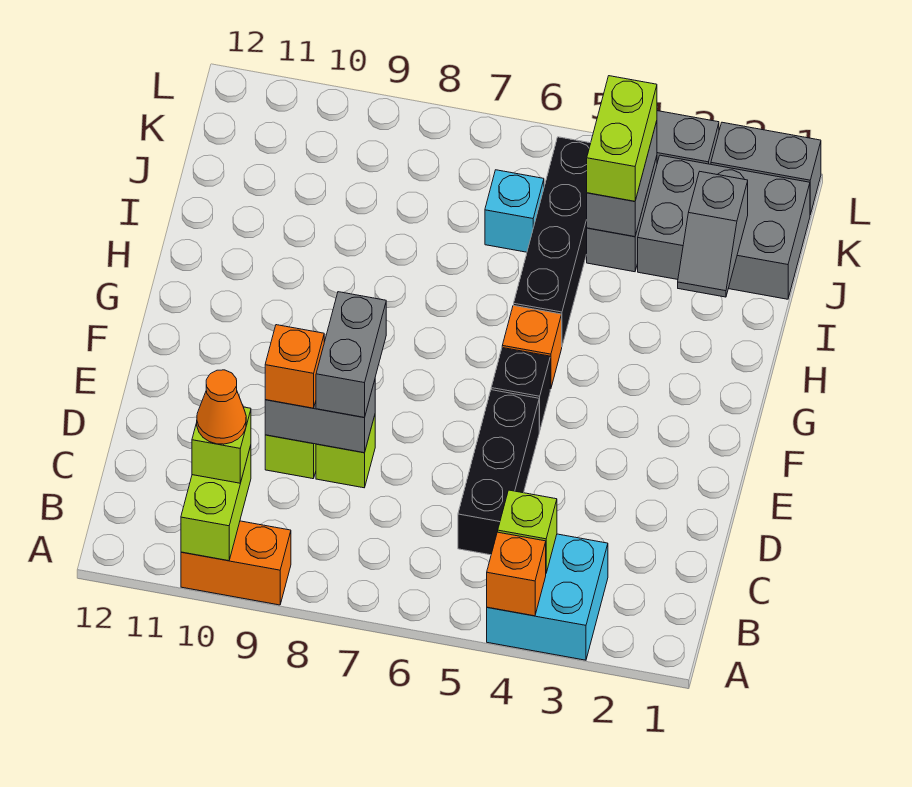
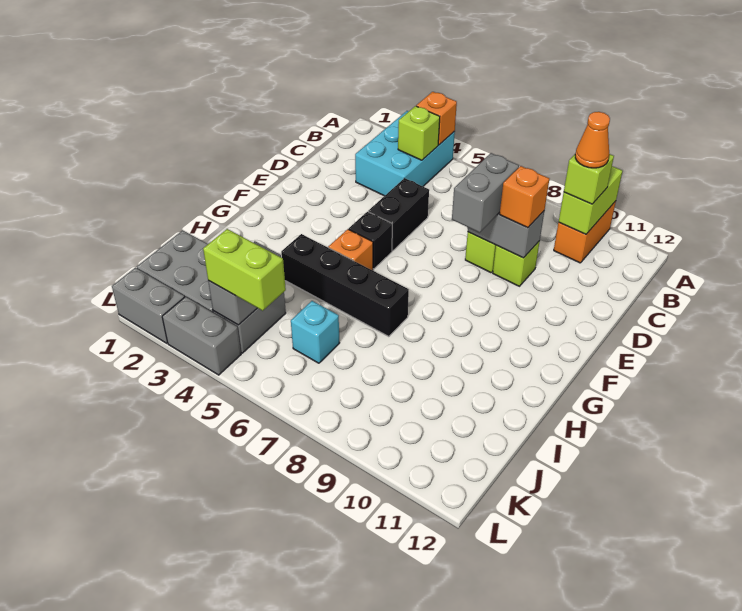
cyan brick A3:B4 level 1 -> cyan brick A3:C4 level 1
orange brick A9:A10 level 1 -> orange brick A10:B10 level 1
black brick C5:E5 level 1 -> black brick D5:E5 level 1
black brick H5:K5 level 1 -> black brick H4:H7 level 1
grey slope I2:J2 level 2 top J -> none
lime brick J4:K4 level 3 -> lime brick K4:K5 level 3

